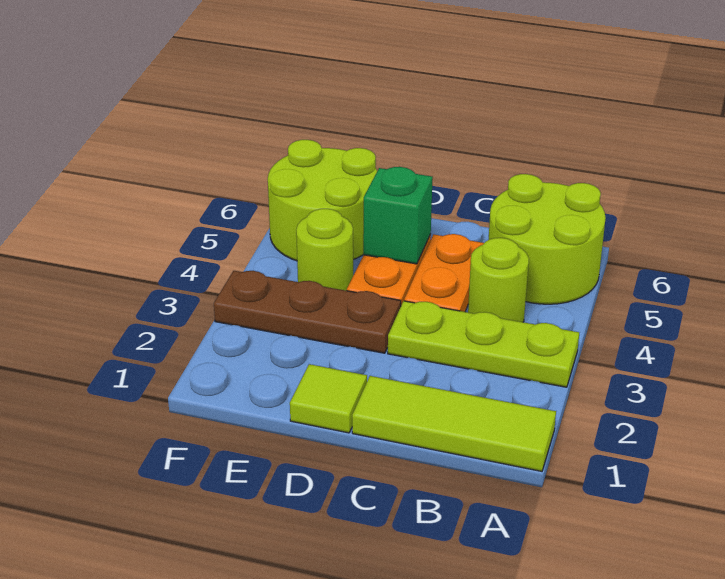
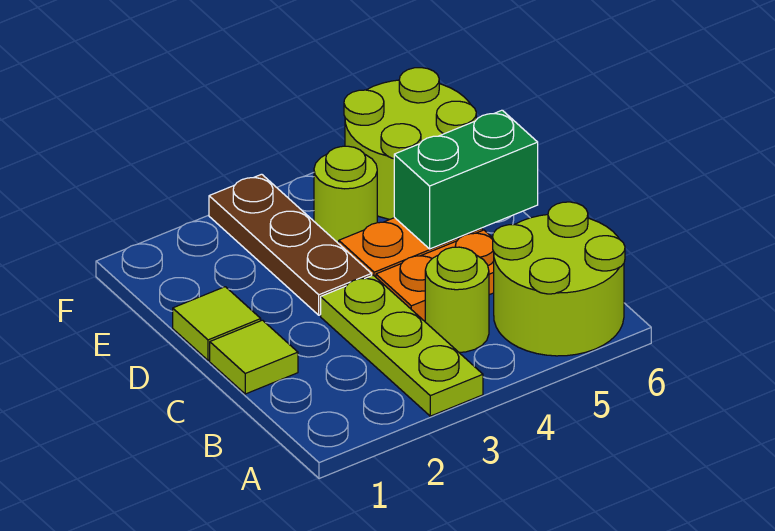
lime tile A1:C1 level 1 -> lime tile C1 level 1
green brick D5 level 2 -> green brick D5:D6 level 2

